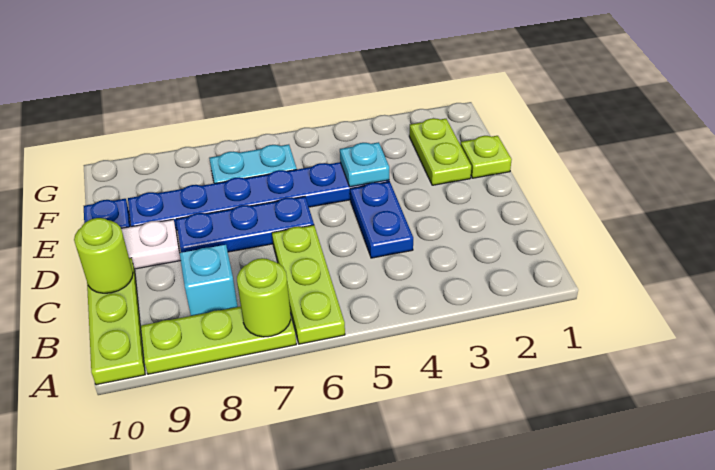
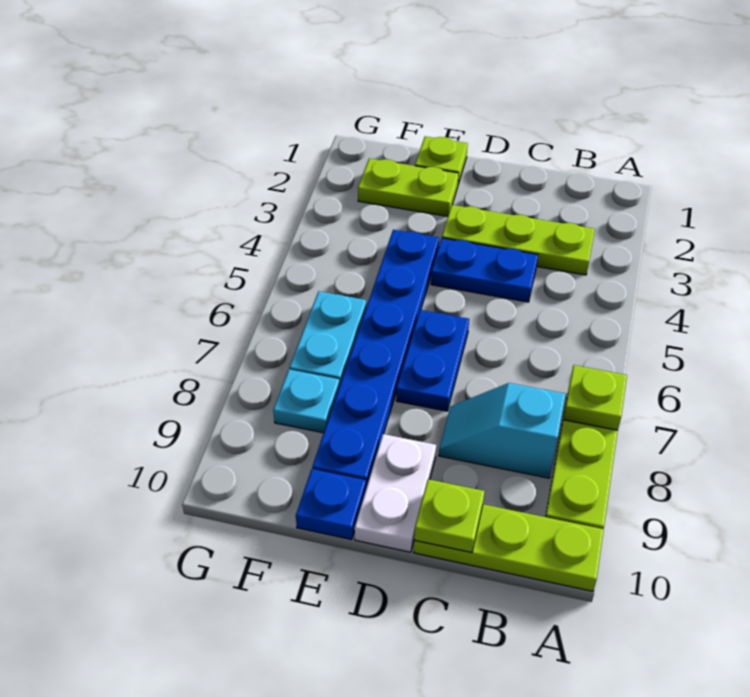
lime plate A6:C6 level 1 -> lime plate B3:D3 level 1
lime round brick A7 level 2 -> lime plate A7 level 2
lime round brick C10 level 2 -> lime plate C10 level 2
blue plate D6:D8 level 1 -> blue plate D6:D7 level 1
cyan plate E4 level 2 -> cyan plate F8 level 1

